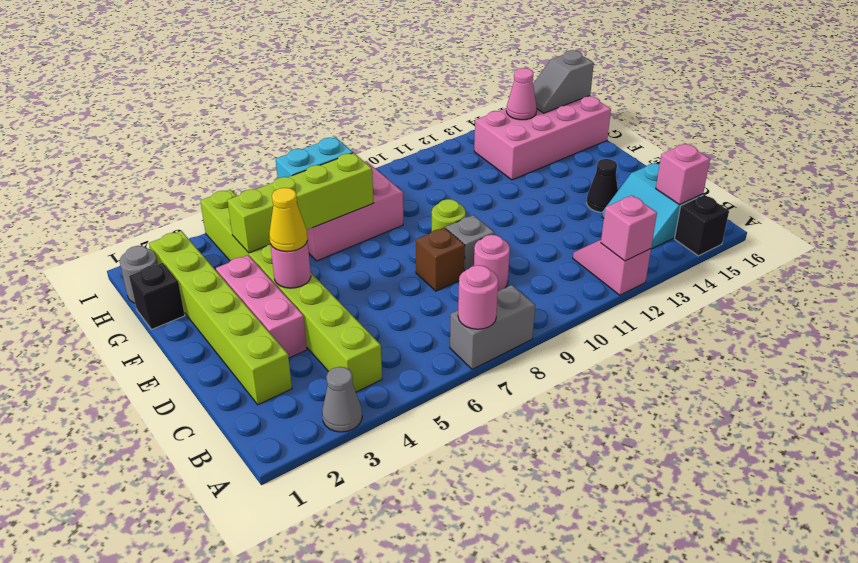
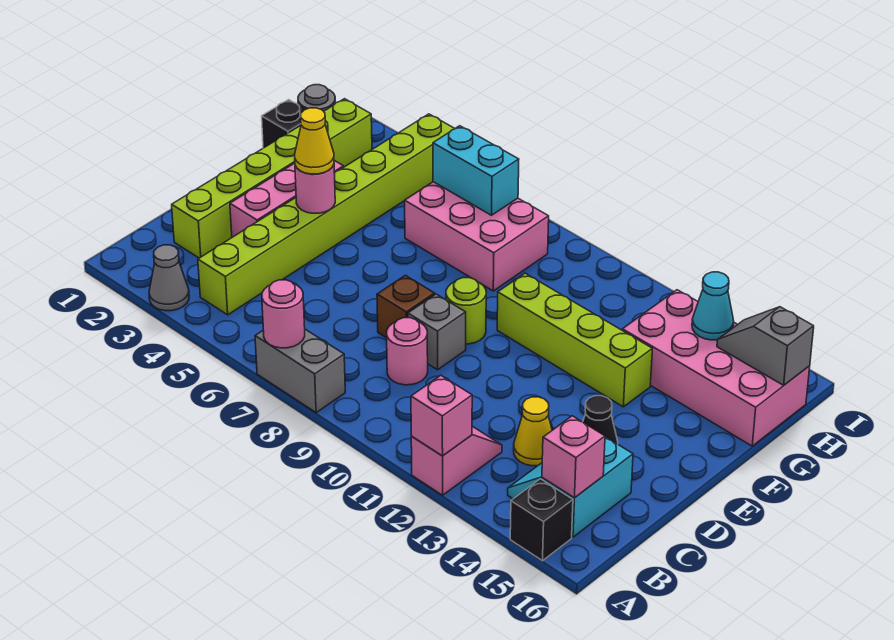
none -> yellow cone C13 level 1
lime brick G4:G7 level 2 -> lime brick F10:F13 level 1
pink cone H14 level 2 -> cyan cone H14 level 2

